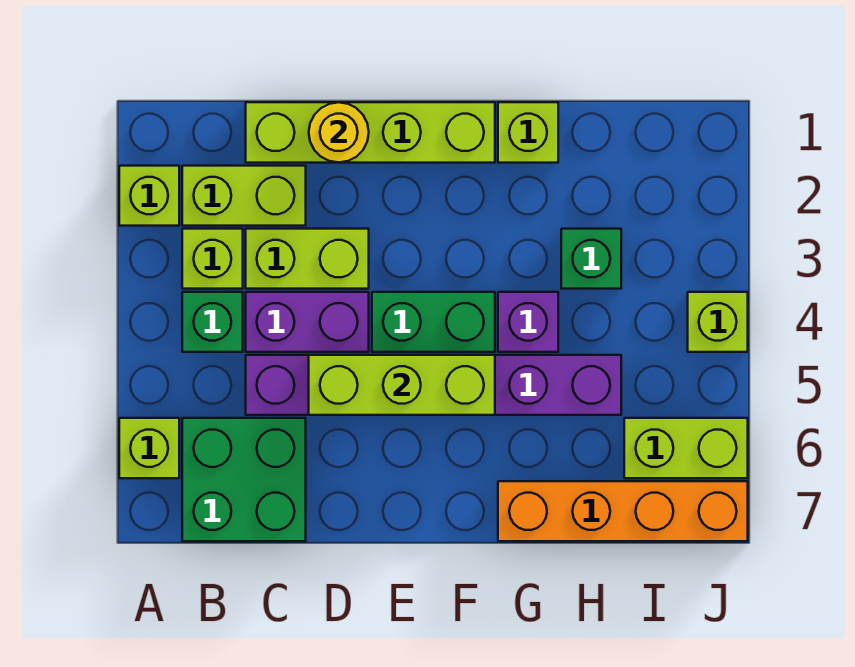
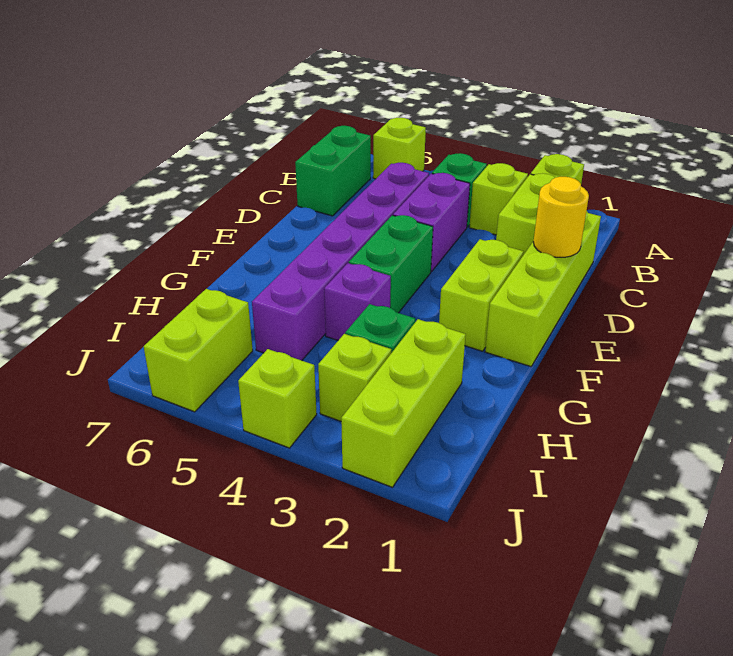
green brick B6:C7 level 1 -> green brick B7:C7 level 1
lime brick C3:D3 level 1 -> lime brick E2:F2 level 1
lime brick D5:F5 level 2 -> lime brick H2:J2 level 1
lime brick G1 level 1 -> lime brick I3 level 1
orange brick G7:J7 level 1 -> none

